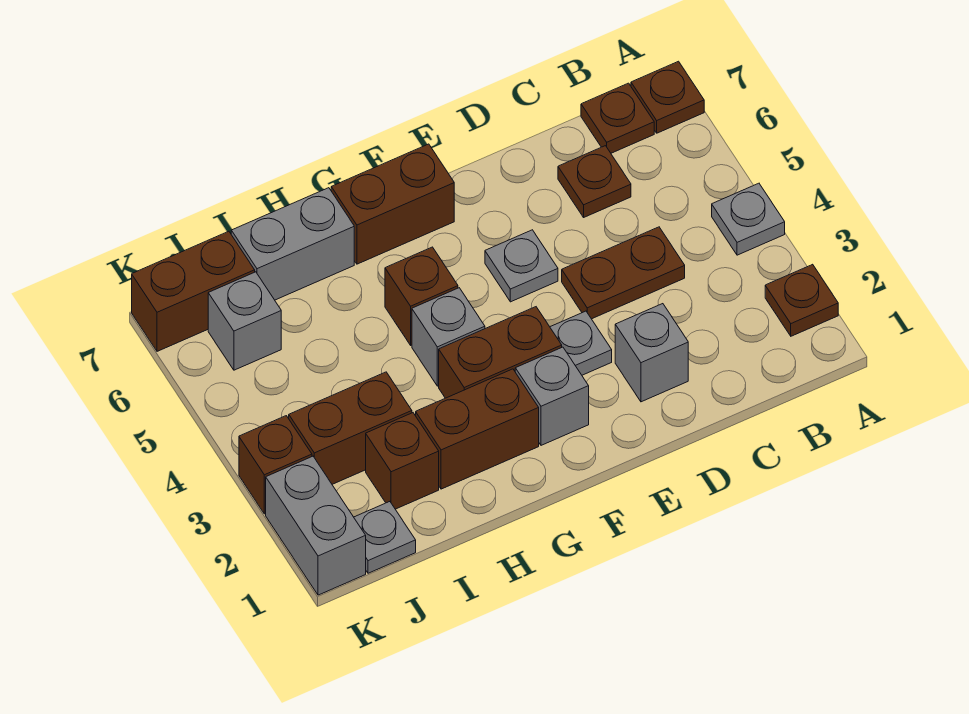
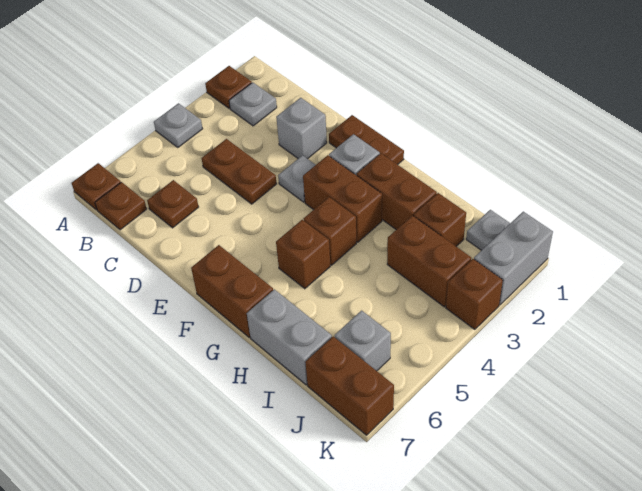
none -> brown plate E1:F1 level 1
grey plate E5 level 1 -> grey plate B2 level 1
grey brick G4 level 1 -> brown brick G4 level 1

